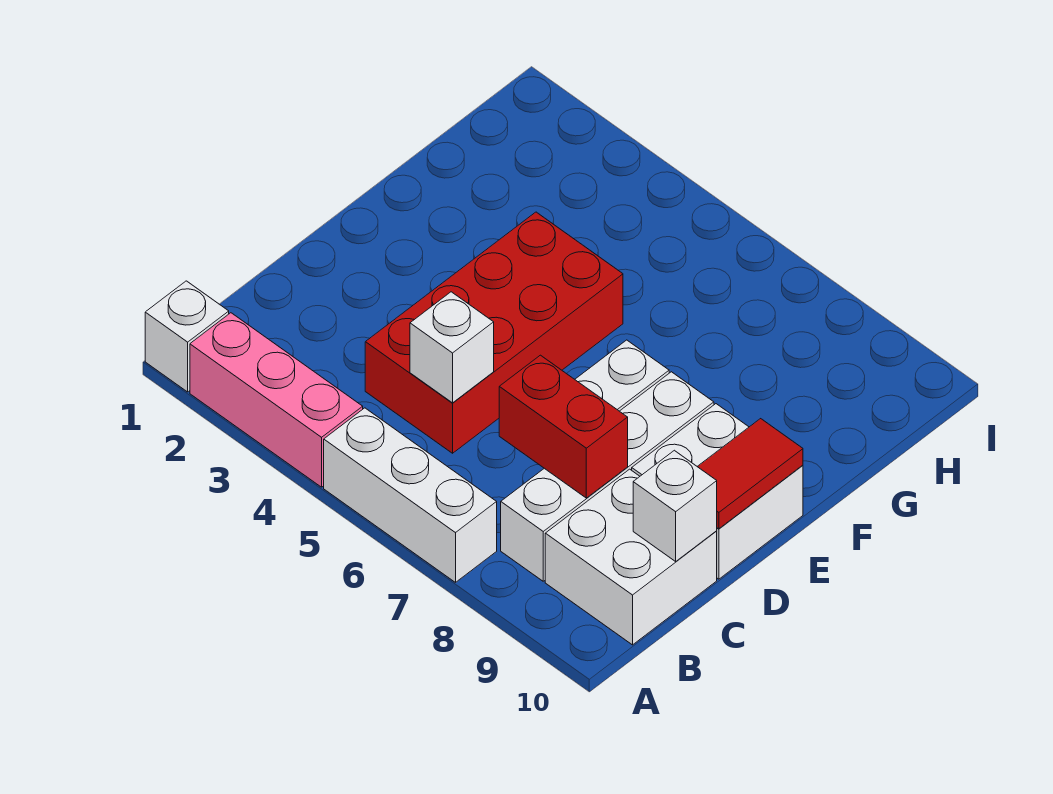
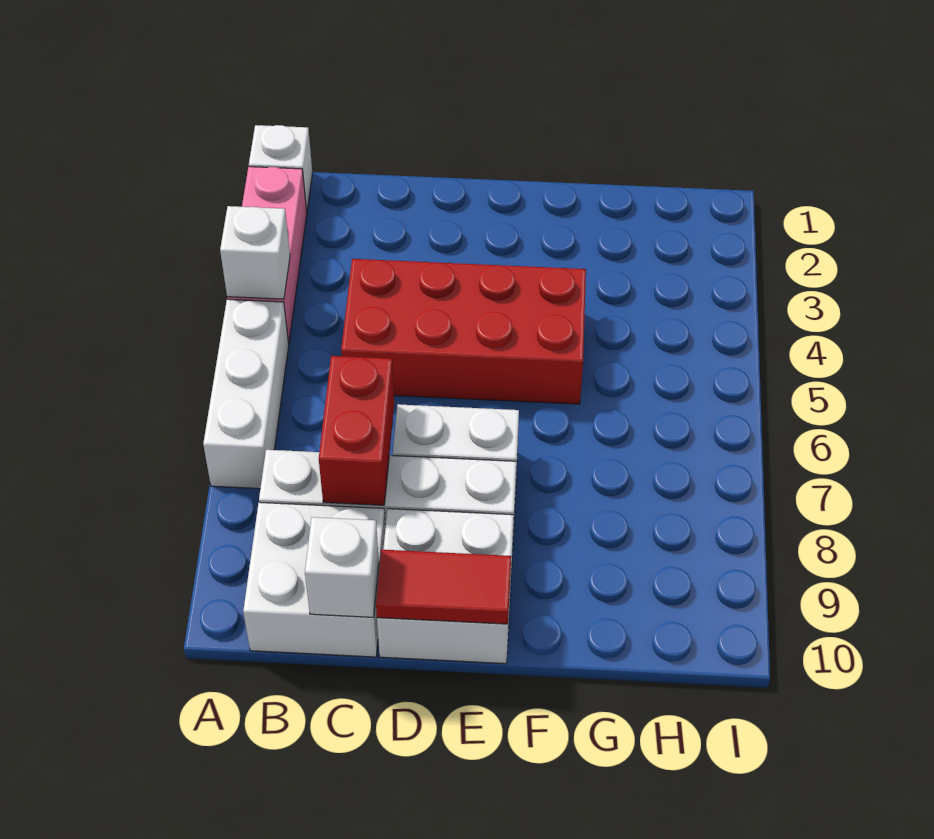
white brick C5 level 2 -> white brick A4 level 2

